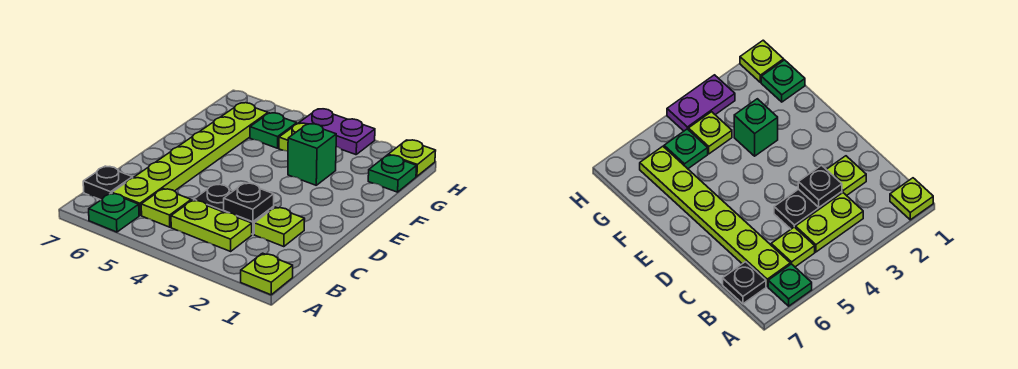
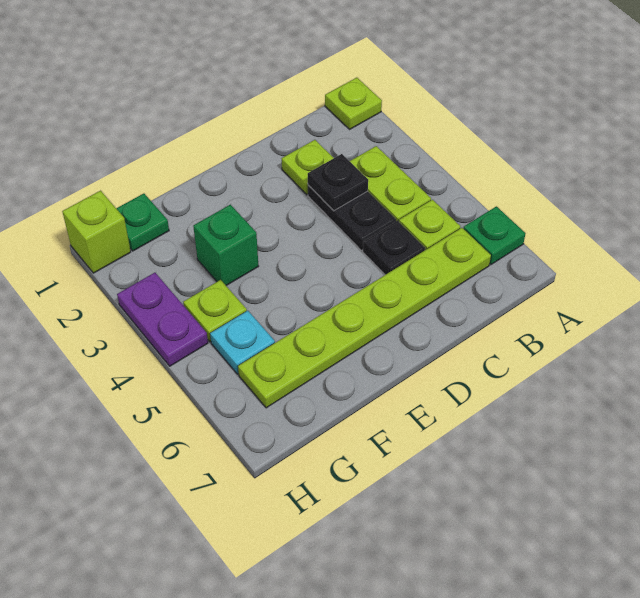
black plate B7 level 1 -> black plate C5 level 1
green plate G5 level 1 -> cyan plate G5 level 1
lime plate H1 level 1 -> lime brick H1 level 1

